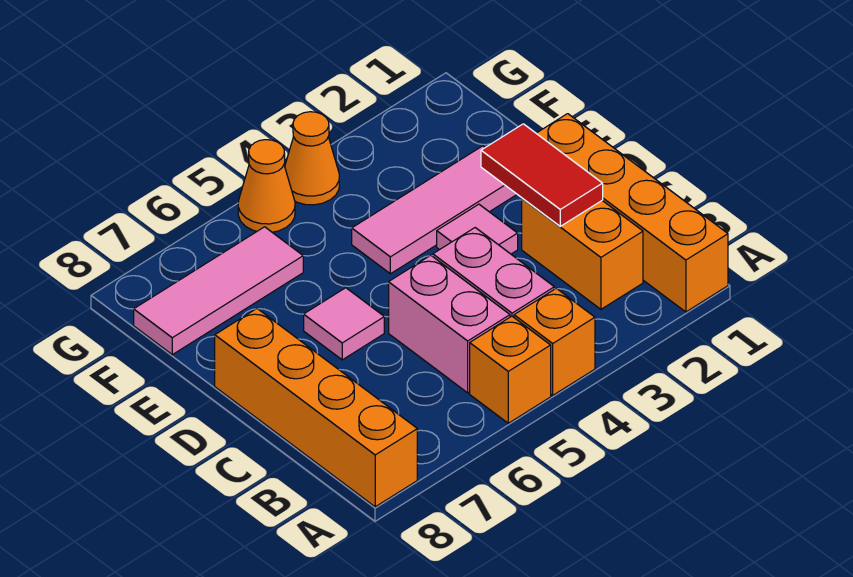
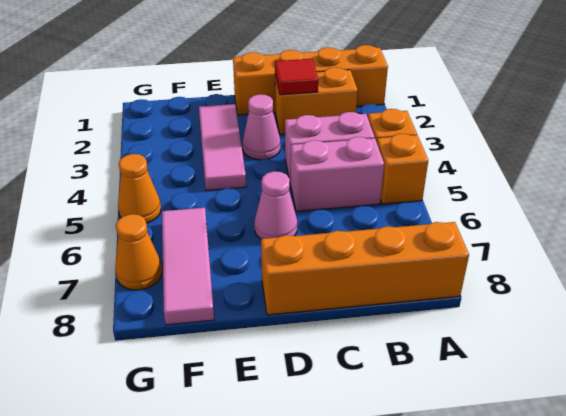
red tile C2:D2 level 2 -> red tile C2 level 2
pink tile D3 level 1 -> pink cone D3 level 1
pink tile D6 level 1 -> pink cone D6 level 1
orange cone G4 level 1 -> orange cone G7 level 1

